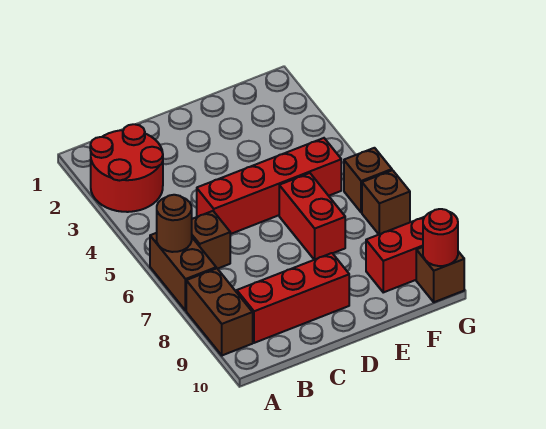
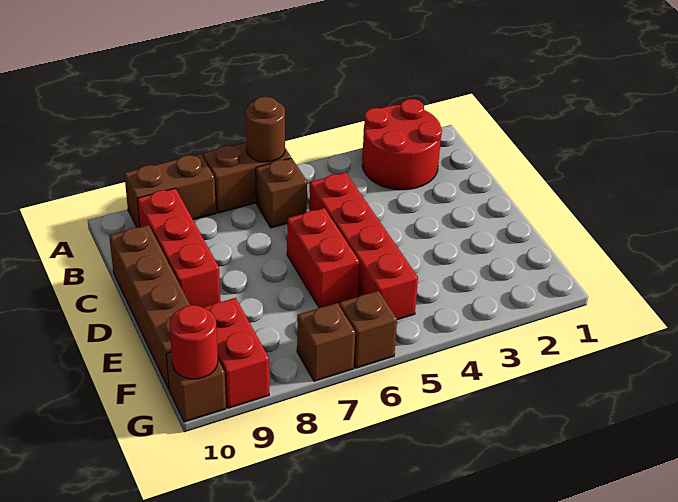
none -> brown brick C10:F10 level 1
red brick E6:E7 level 1 -> red brick D6:E6 level 1

